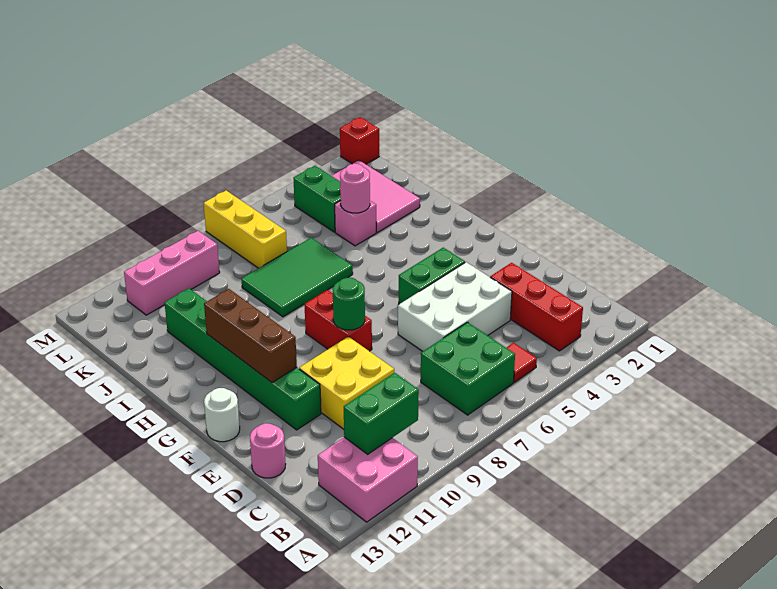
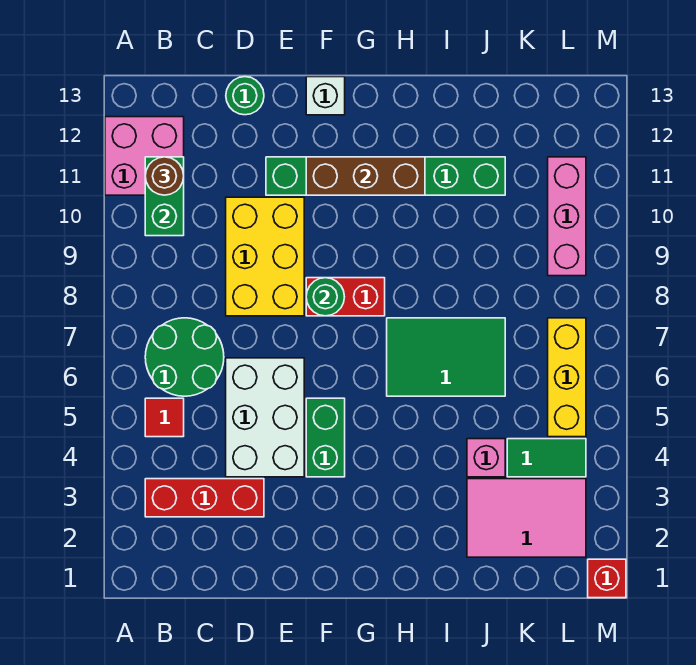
green brick B6:C7 level 1 -> green round brick B6:C7 level 1
none -> brown round brick B11 level 3
yellow brick D9:E10 level 1 -> yellow brick D8:E10 level 1
pink round brick D13 level 1 -> green round brick D13 level 1
white round brick F13 level 1 -> white brick F13 level 1
green tile I6:J8 level 1 -> green tile H6:J7 level 1
pink round brick J4 level 2 -> none
green brick K4:L4 level 1 -> green tile K4:L4 level 1
yellow brick K7:M7 level 1 -> yellow brick L5:L7 level 1

